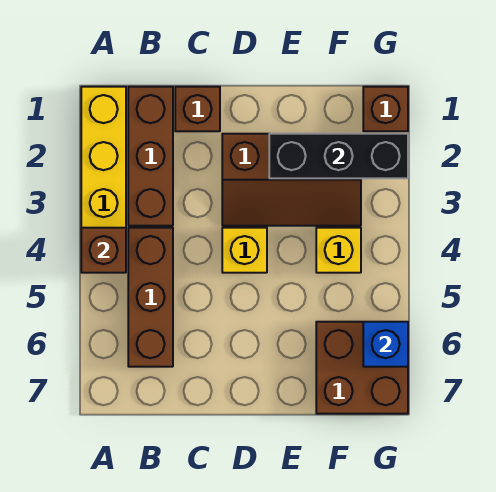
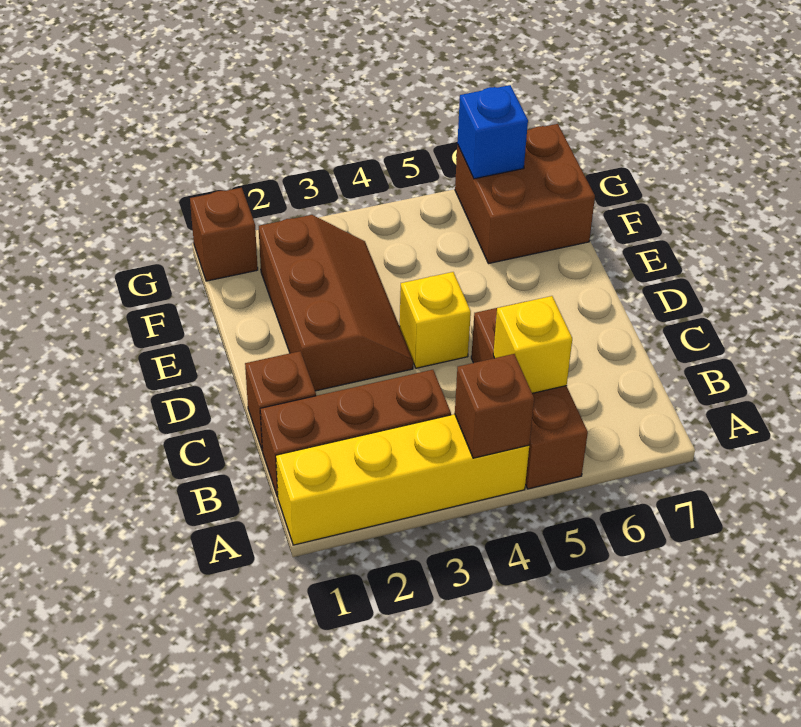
brown brick B4:B6 level 1 -> brown brick A5:C5 level 1
black brick E2:G2 level 2 -> none
yellow brick F4 level 1 -> yellow brick B5 level 2

